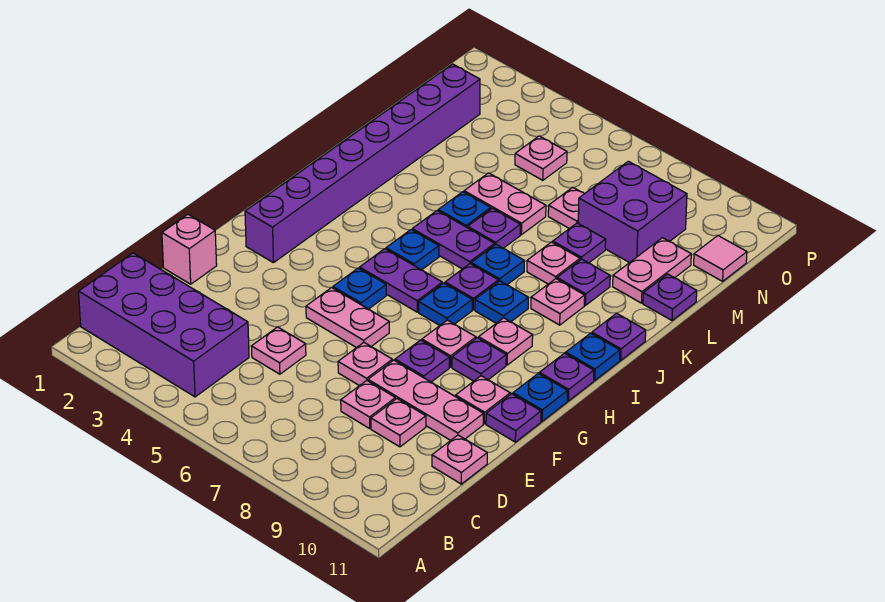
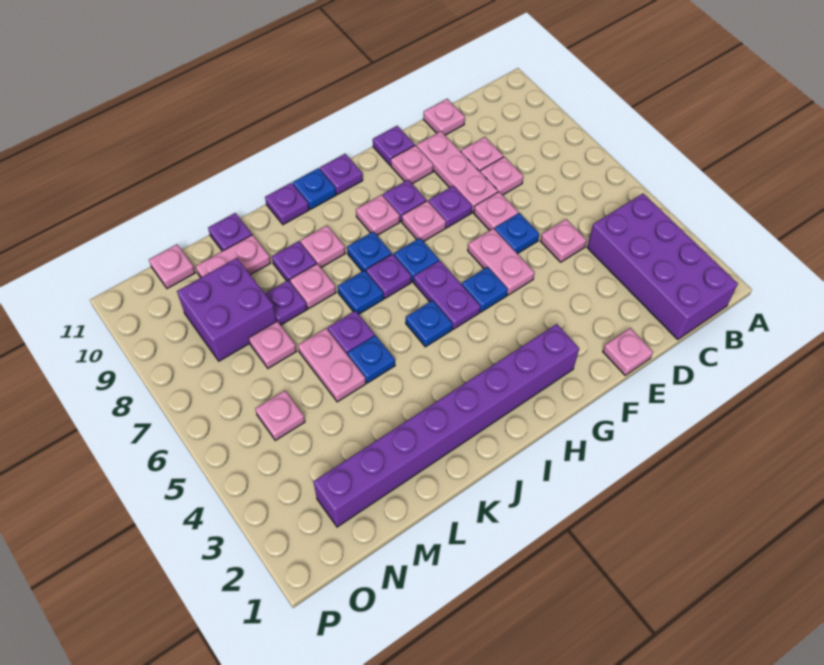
pink brick E1 level 1 -> pink plate E1 level 1
blue plate G11 level 1 -> blue plate E6 level 1
purple plate J5:J6 level 1 -> none
pink tile N11 level 1 -> pink plate N11 level 1

